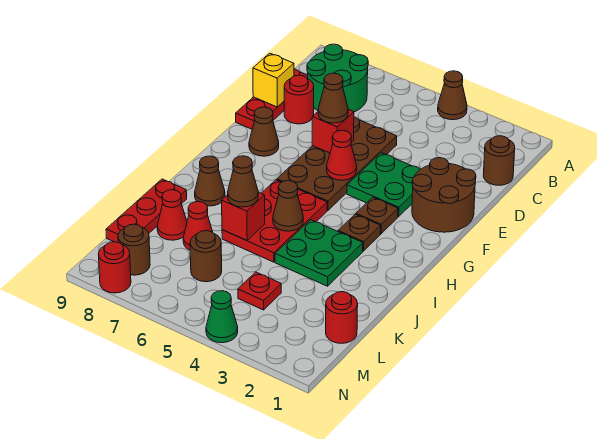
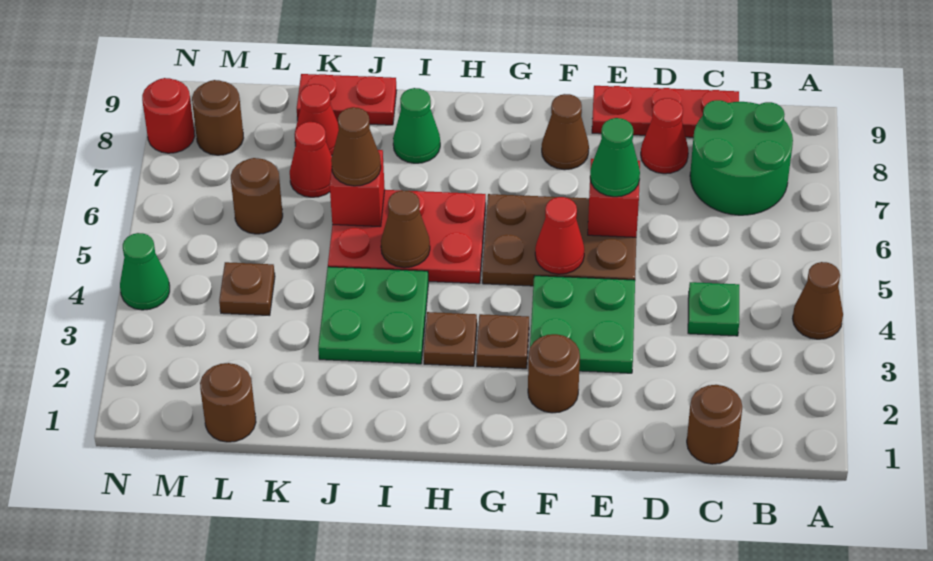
none -> green plate C4 level 1
brown plate D5:G6 level 1 -> brown plate E5:G6 level 1
red round brick D8 level 1 -> red cone D8 level 1
yellow brick D9 level 2 -> none
brown round brick E1:F2 level 1 -> brown round brick F2 level 1
brown cone E6 level 3 -> green cone E6 level 3
brown cone I8 level 1 -> green cone I8 level 1
red plate J9:L9 level 1 -> red plate J9:K9 level 1
red round brick L1 level 1 -> brown round brick L1 level 1
red plate L4 level 1 -> brown plate L4 level 1

